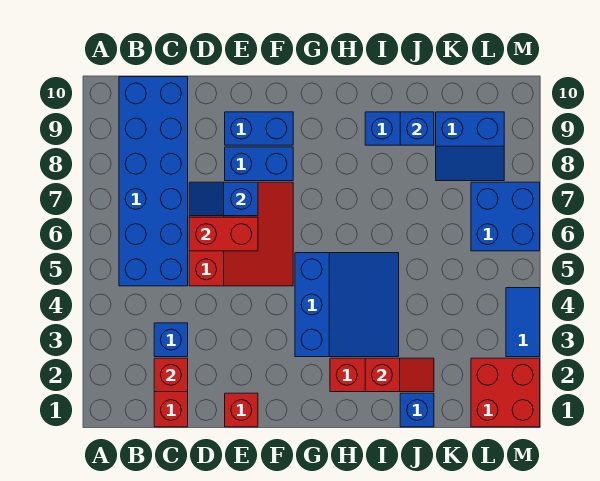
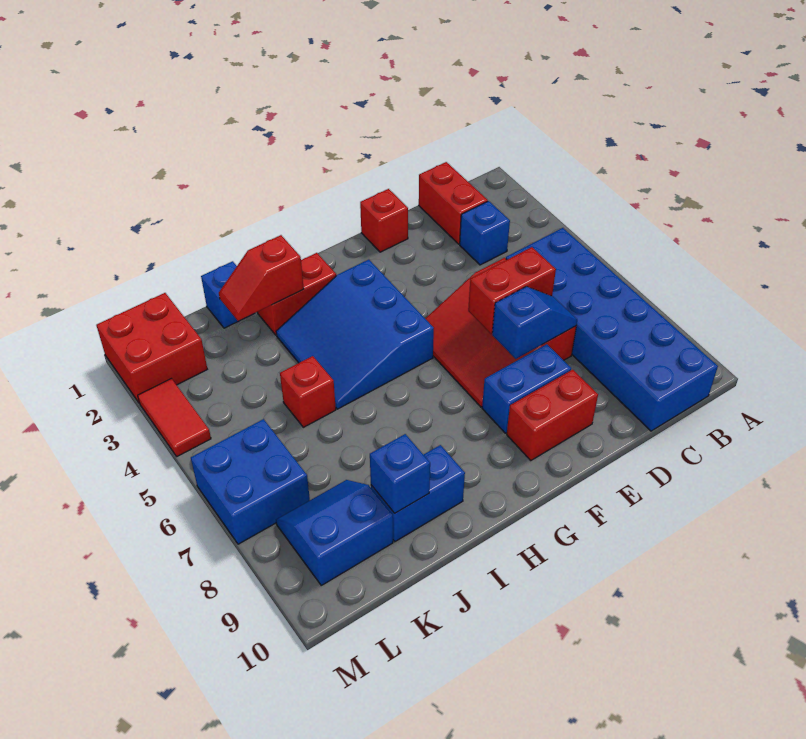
red brick C2 level 2 -> red brick J5 level 1
blue brick E9:F9 level 1 -> red brick E9:F9 level 1
blue tile M3:M4 level 1 -> red tile M3:M4 level 1

